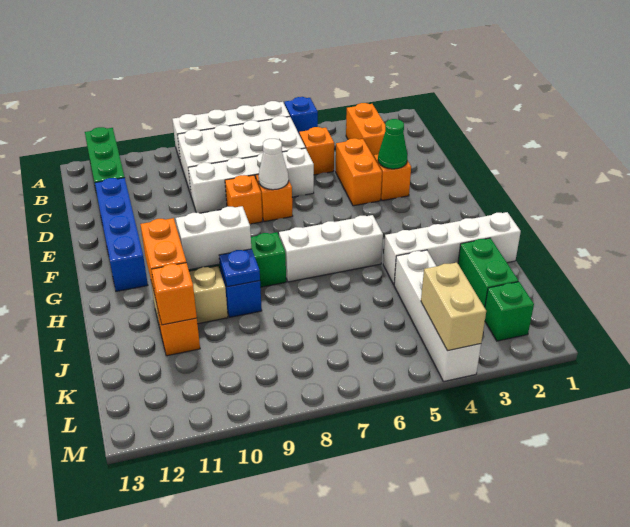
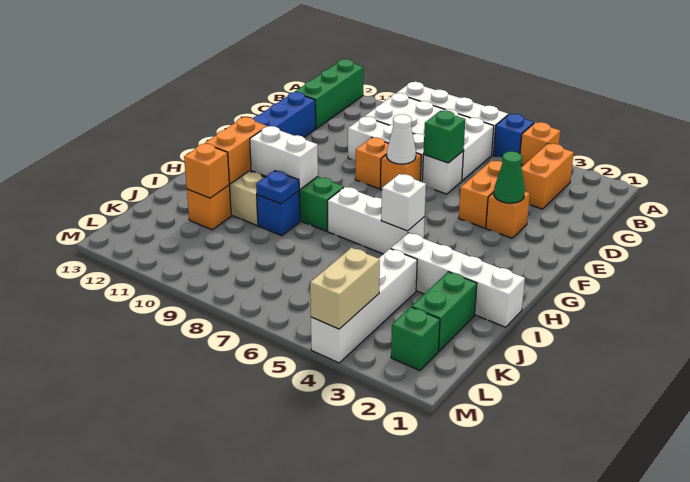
orange brick C5 level 1 -> orange brick A4 level 1
none -> green brick D6 level 2
none -> white brick H5 level 2

